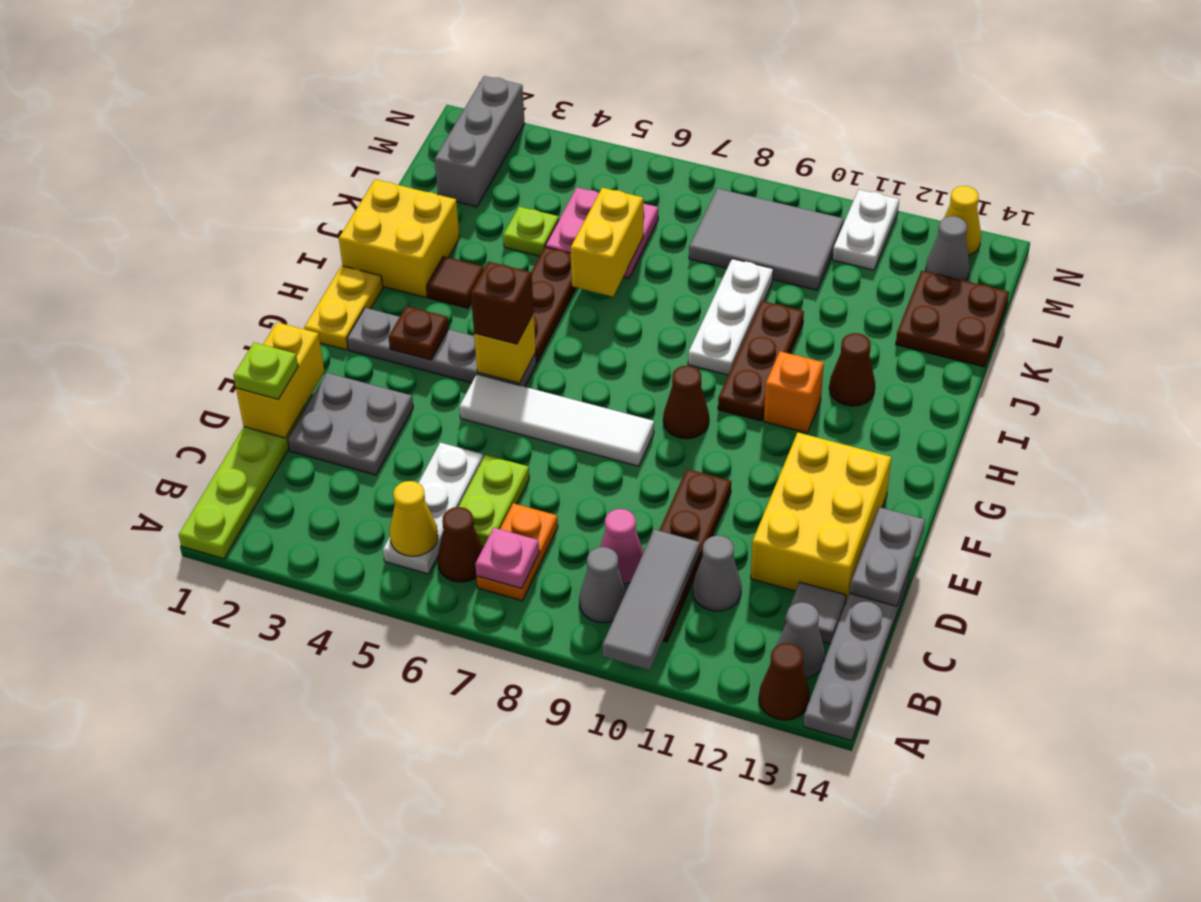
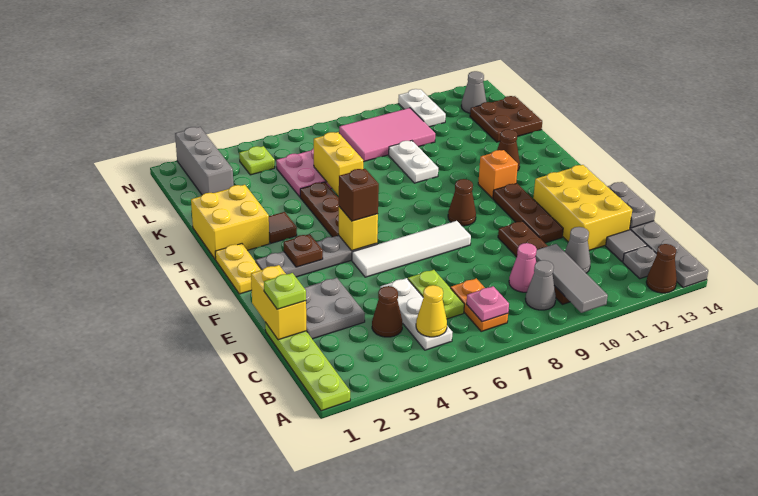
brown cone B6 level 1 -> brown cone C4 level 1
grey cone B13 level 1 -> grey plate B13 level 1
brown plate H10:J10 level 1 -> brown plate E11:G11 level 1
white plate I9:K9 level 1 -> white plate J9:K9 level 1
lime plate K4 level 1 -> lime plate M4 level 1
grey tile L8:M10 level 1 -> pink tile L8:M10 level 1
yellow cone N13 level 1 -> none

